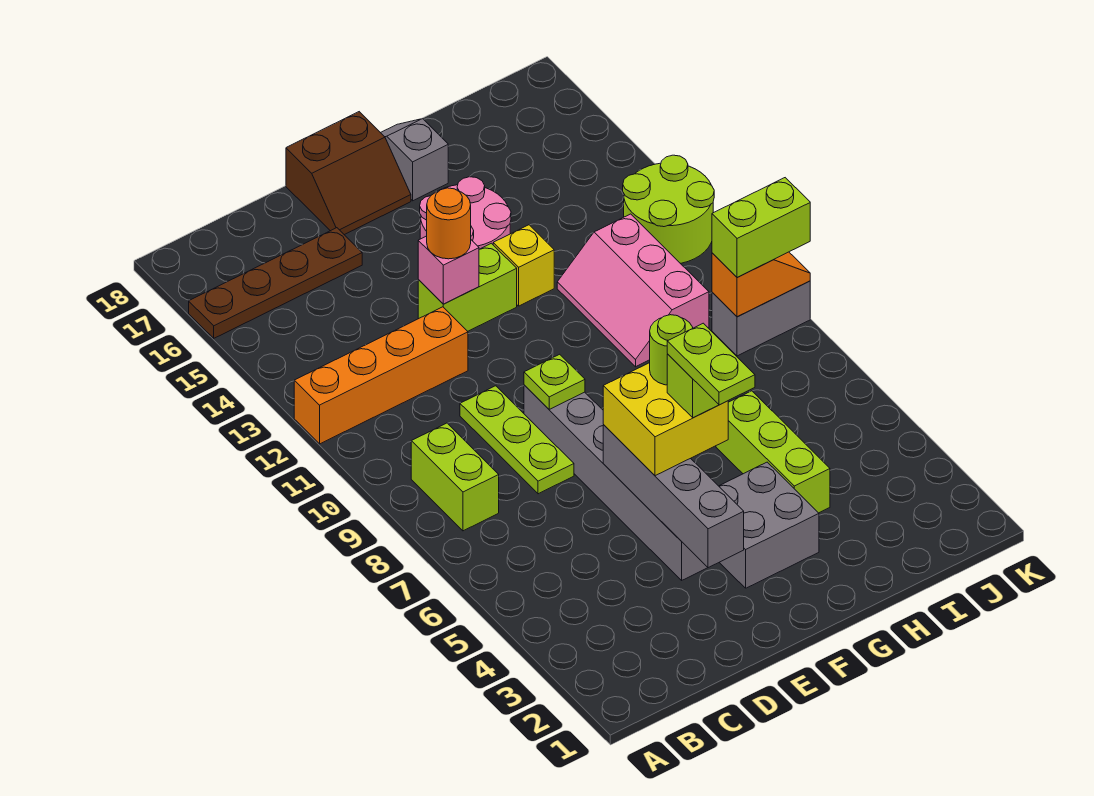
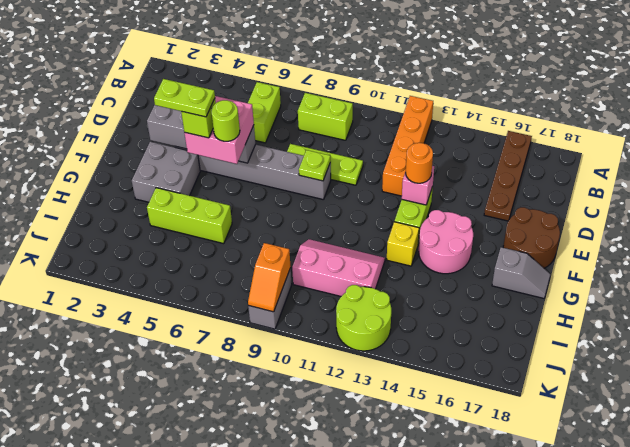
yellow brick E5:F6 level 3 -> pink brick E5:F6 level 3
brown slope E17:F18 level 1 top 18 -> brown round brick E17:F18 level 1
lime brick J9:K9 level 3 -> lime brick B6:C6 level 1

